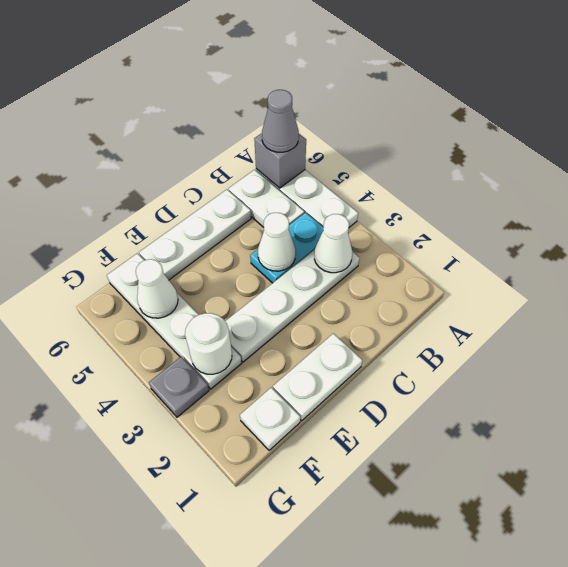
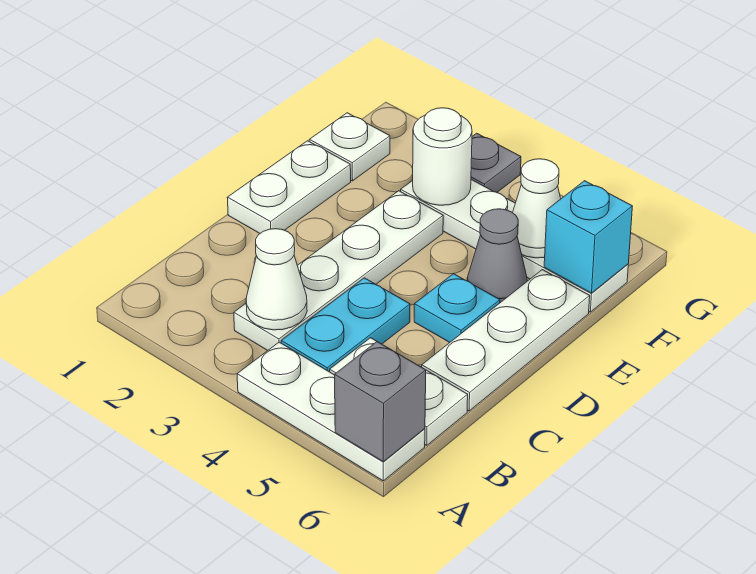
grey cone A6 level 3 -> grey cone E5 level 1
white cone C4 level 2 -> none
none -> cyan plate D5 level 1
none -> cyan brick F6 level 2

